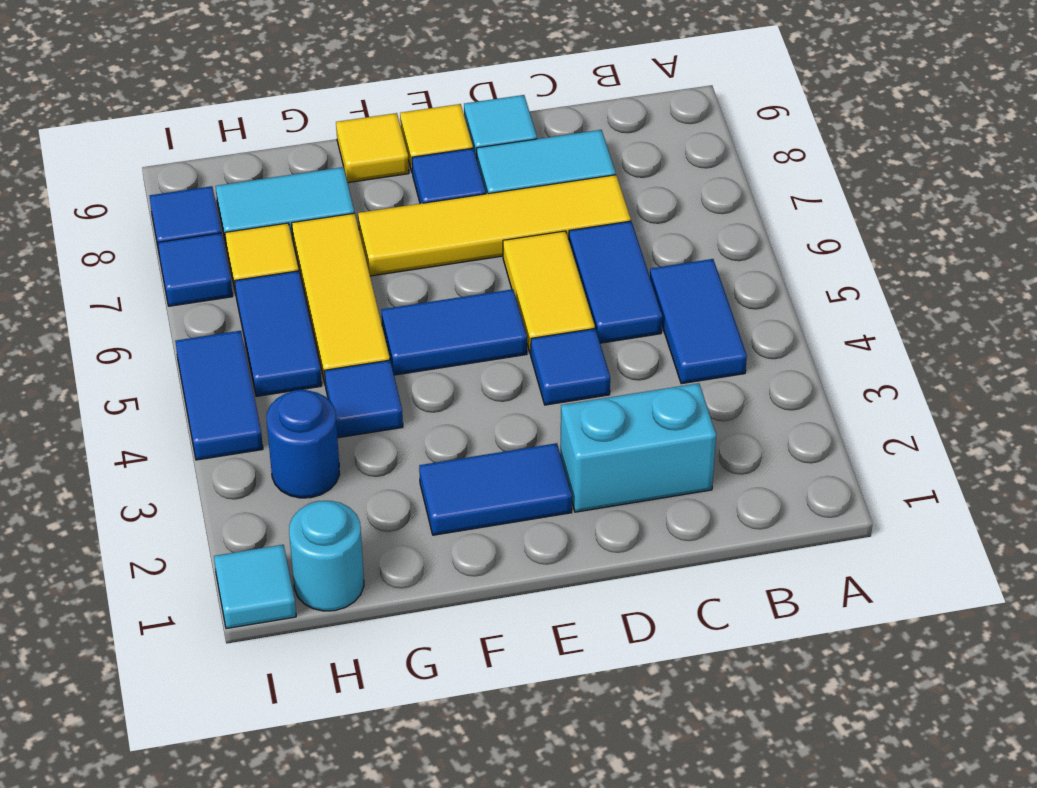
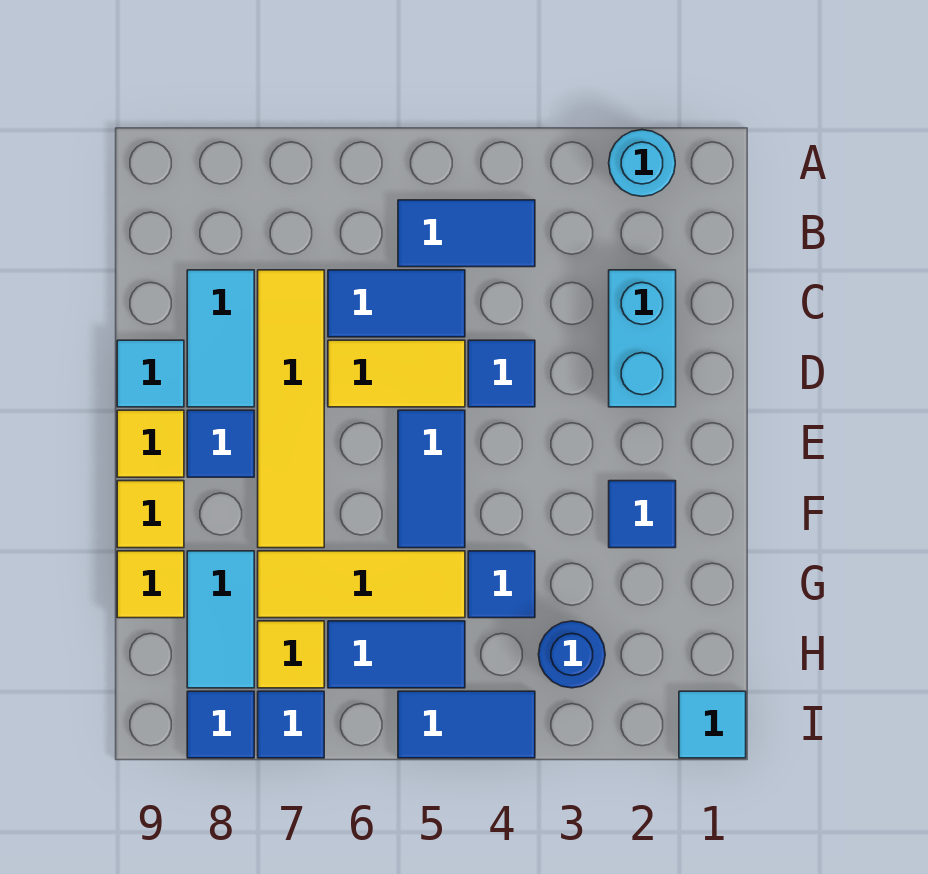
blue tile E2:F2 level 1 -> blue tile F2 level 1
none -> yellow tile G9 level 1
cyan round brick H1 level 1 -> cyan round brick A2 level 1

